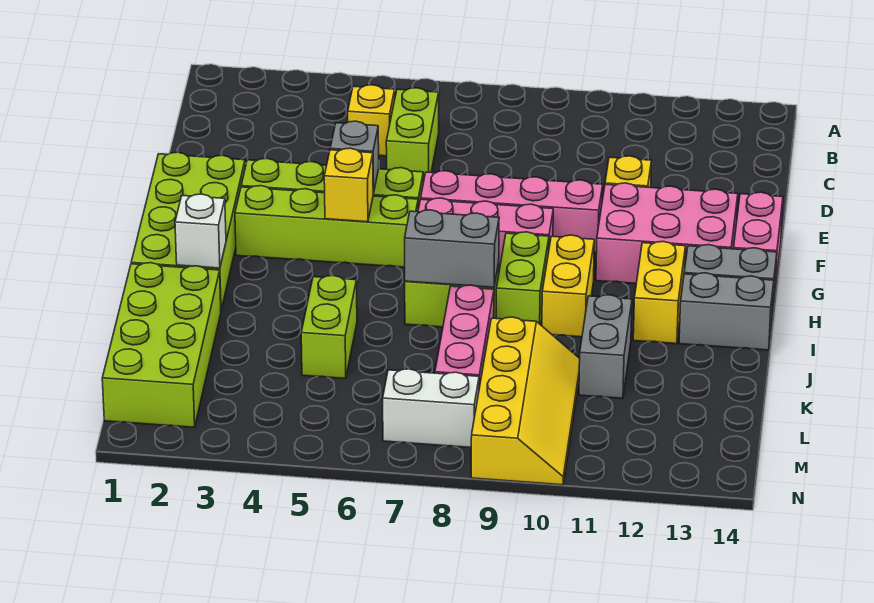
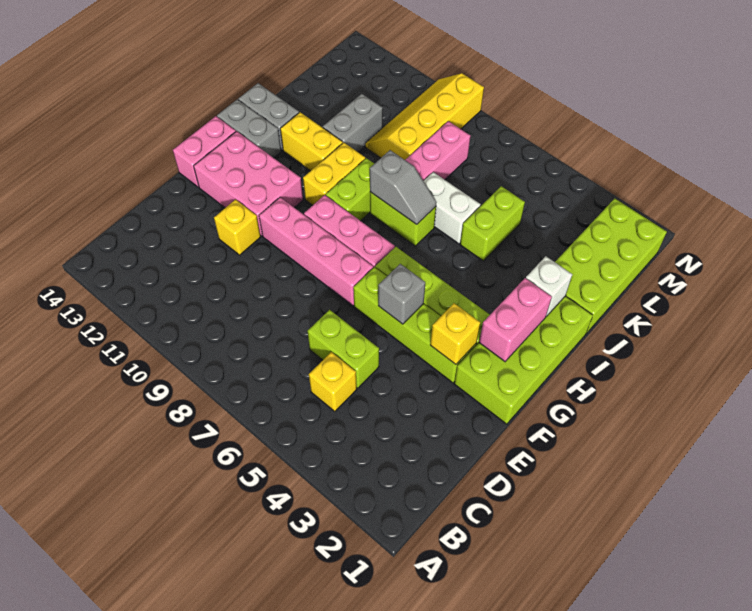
lime brick C6:D6 level 1 -> lime brick D5:D6 level 1
none -> pink brick G2:H2 level 2
yellow brick G5 level 2 -> yellow brick F3 level 2
yellow brick H12:I12 level 1 -> yellow brick I11:I12 level 1
grey brick I7:I8 level 2 -> grey slope I7:I8 level 2 top 8
white brick M7:M8 level 1 -> white brick J6:J7 level 1

